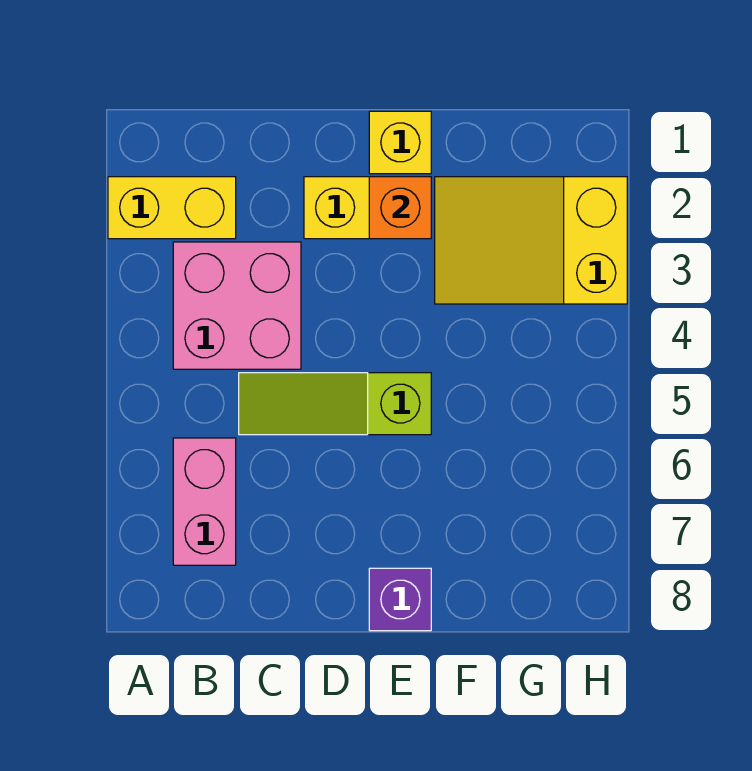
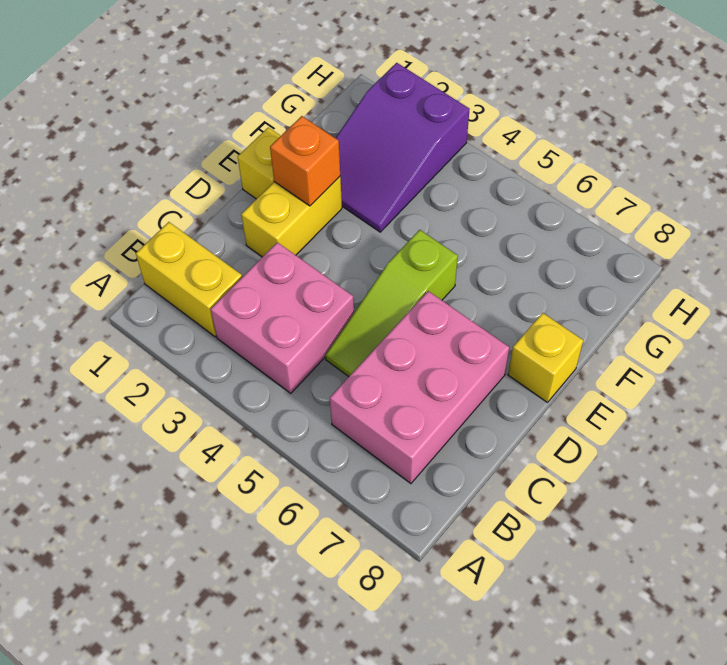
yellow brick A2:B2 level 1 -> yellow brick B1:B2 level 1
pink brick B6:B7 level 1 -> pink brick B6:D7 level 1
purple brick E8 level 1 -> yellow brick E8 level 1
yellow slope F2:H3 level 1 top H -> purple slope F2:H3 level 1 top H

